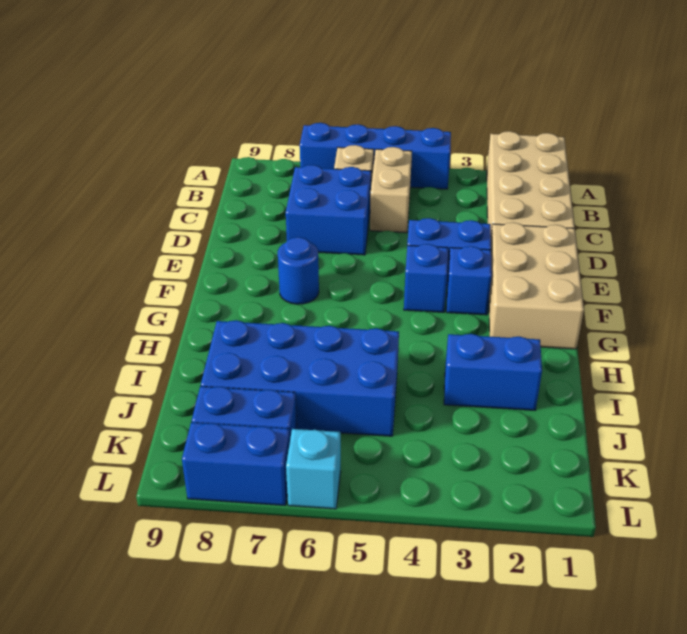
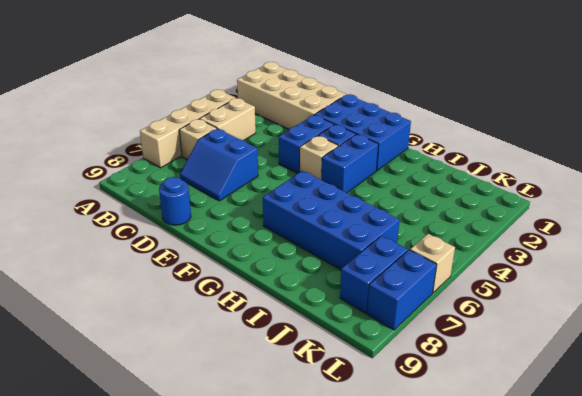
blue brick A4:A7 level 1 -> tan brick A4:A7 level 1
tan brick B5:C5 level 1 -> tan brick B4:B5 level 1
blue brick C6:D7 level 1 -> blue slope C6:D7 level 1 top 6
tan brick E1:G2 level 1 -> blue brick E1:G2 level 1
blue brick F4 level 1 -> tan brick F4 level 1
blue round brick F7 level 1 -> blue round brick D9 level 1
blue brick I2:I3 level 1 -> blue brick G3:G4 level 1
blue brick I5:J8 level 1 -> blue brick G6:J7 level 1
cyan brick L6 level 1 -> tan brick L6 level 1

